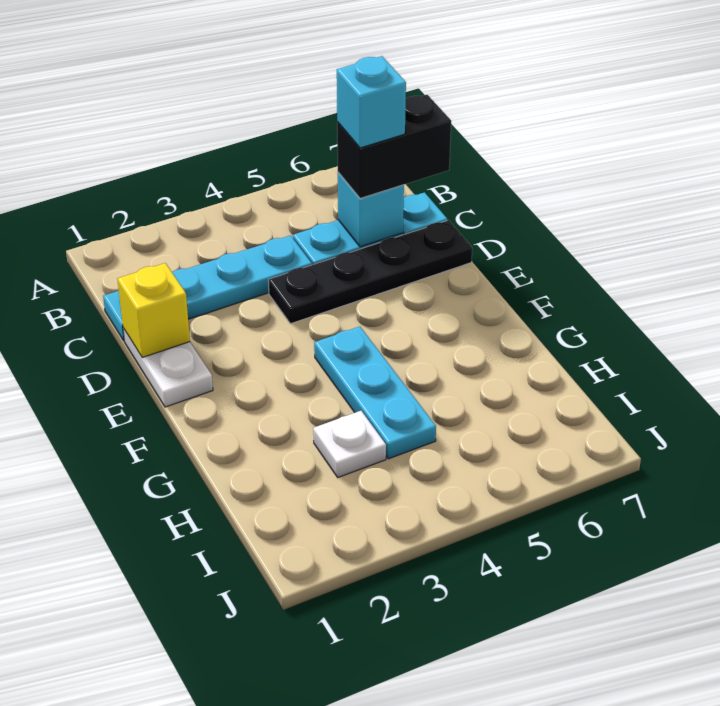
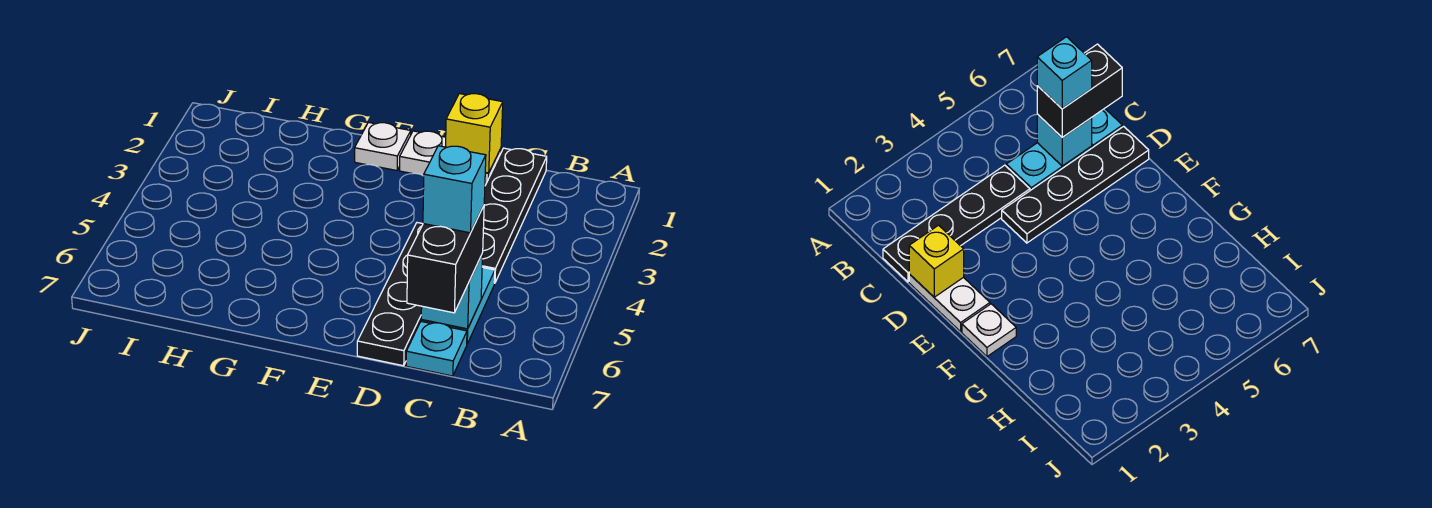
cyan plate C1:C4 level 1 -> black plate C1:C4 level 1
cyan plate F4:H4 level 1 -> none
white plate H3 level 1 -> white plate F1 level 1

